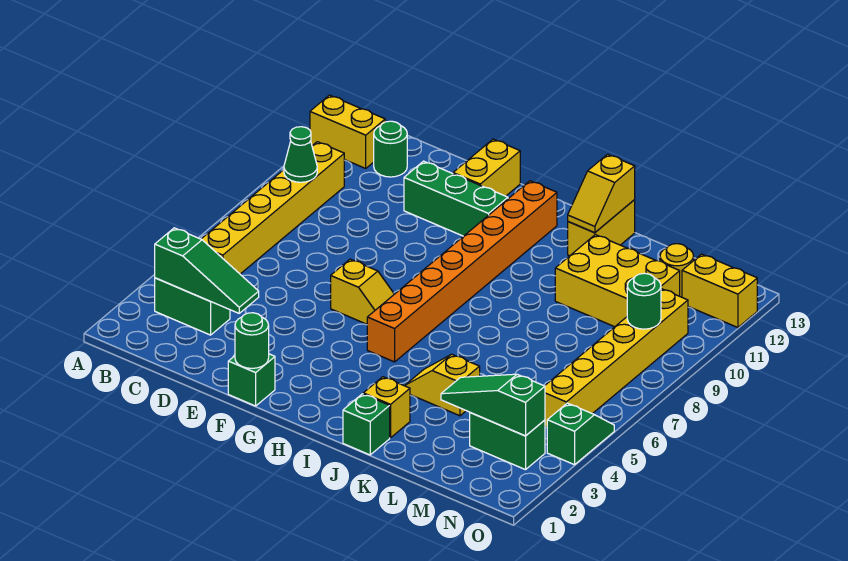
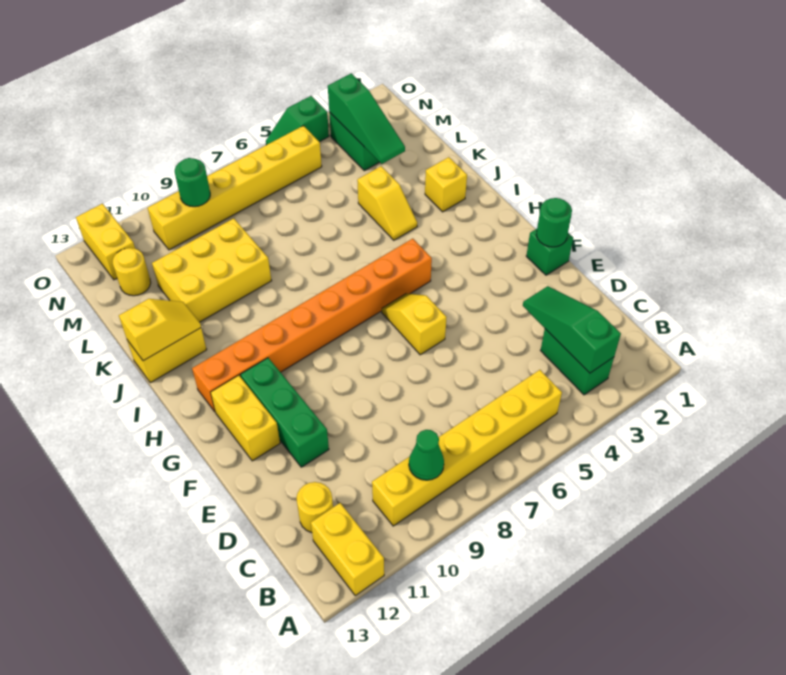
green round brick C12 level 1 -> yellow round brick C12 level 1
yellow brick F12:F13 level 1 -> yellow brick F12:G12 level 1
green brick J1 level 1 -> none
yellow brick K10:M11 level 1 -> yellow brick K9:L11 level 1

